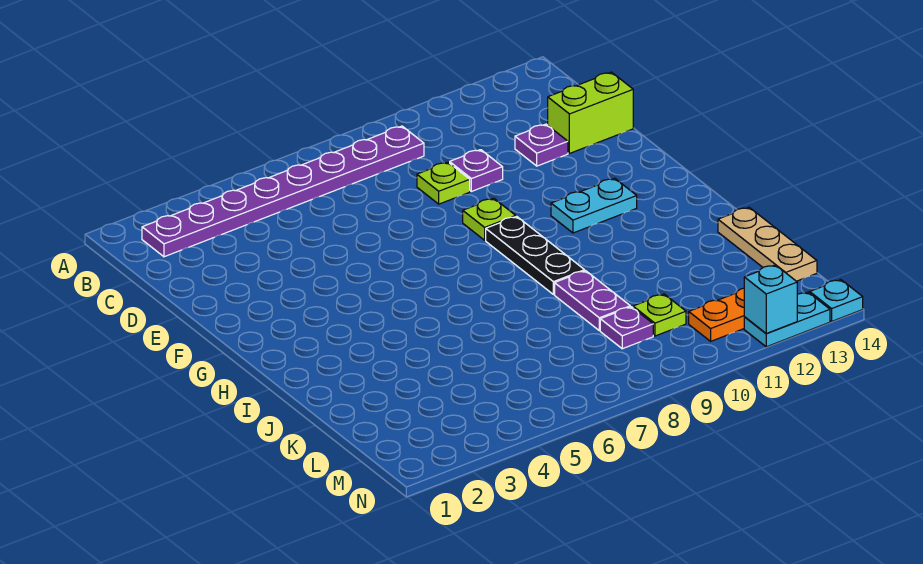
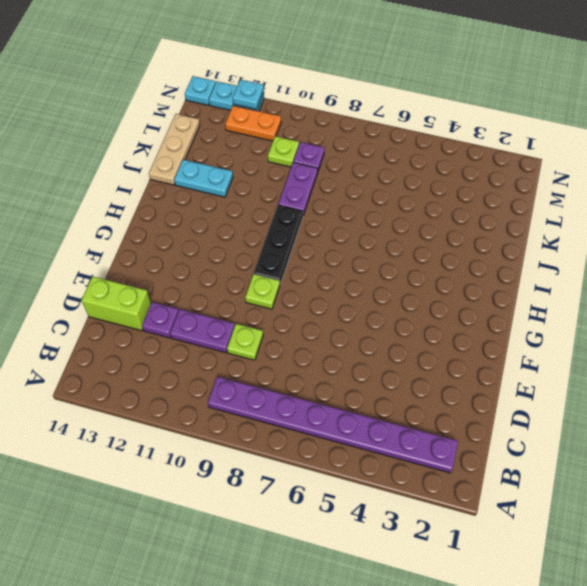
purple plate D10 level 1 -> purple plate D10:D11 level 1
cyan plate G11:G12 level 1 -> cyan plate J12:J13 level 1
cyan brick N12 level 2 -> cyan plate N12 level 2

